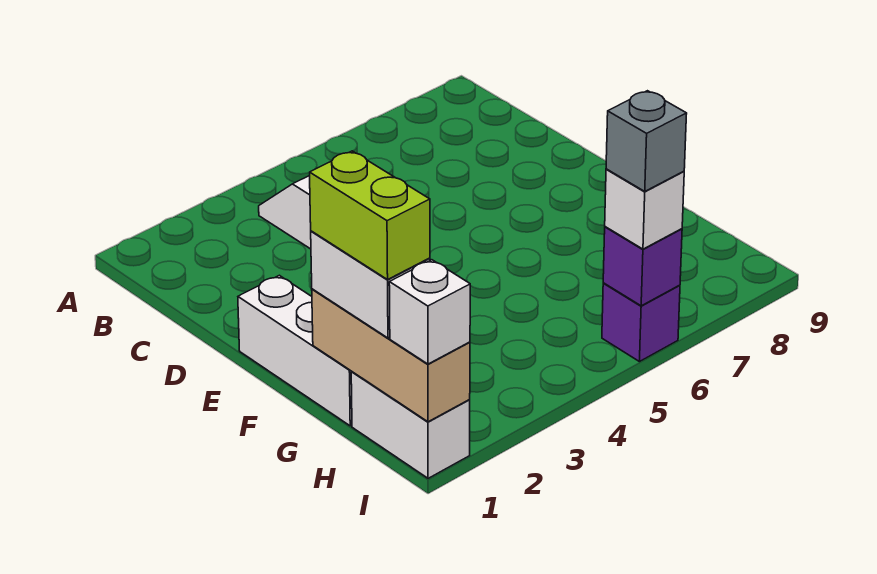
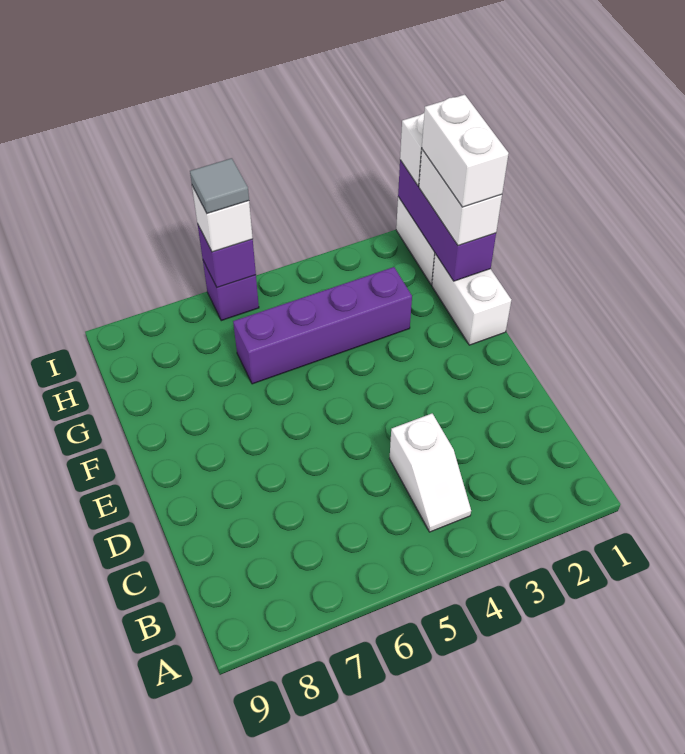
white brick E1:G1 level 1 -> white brick F1:G1 level 1
tan brick G1:I1 level 2 -> purple brick G1:I1 level 2
lime brick G1:H1 level 4 -> white brick G1:H1 level 4
none -> purple brick G3:G6 level 1
grey brick I6 level 4 -> grey tile I6 level 4

